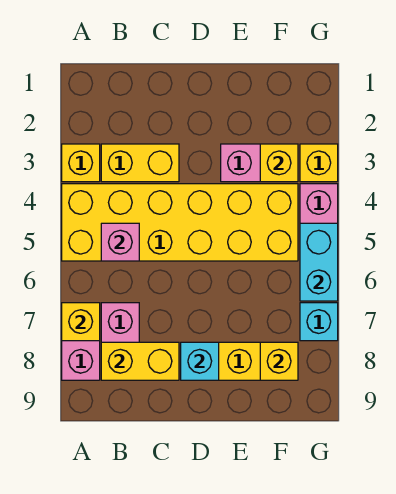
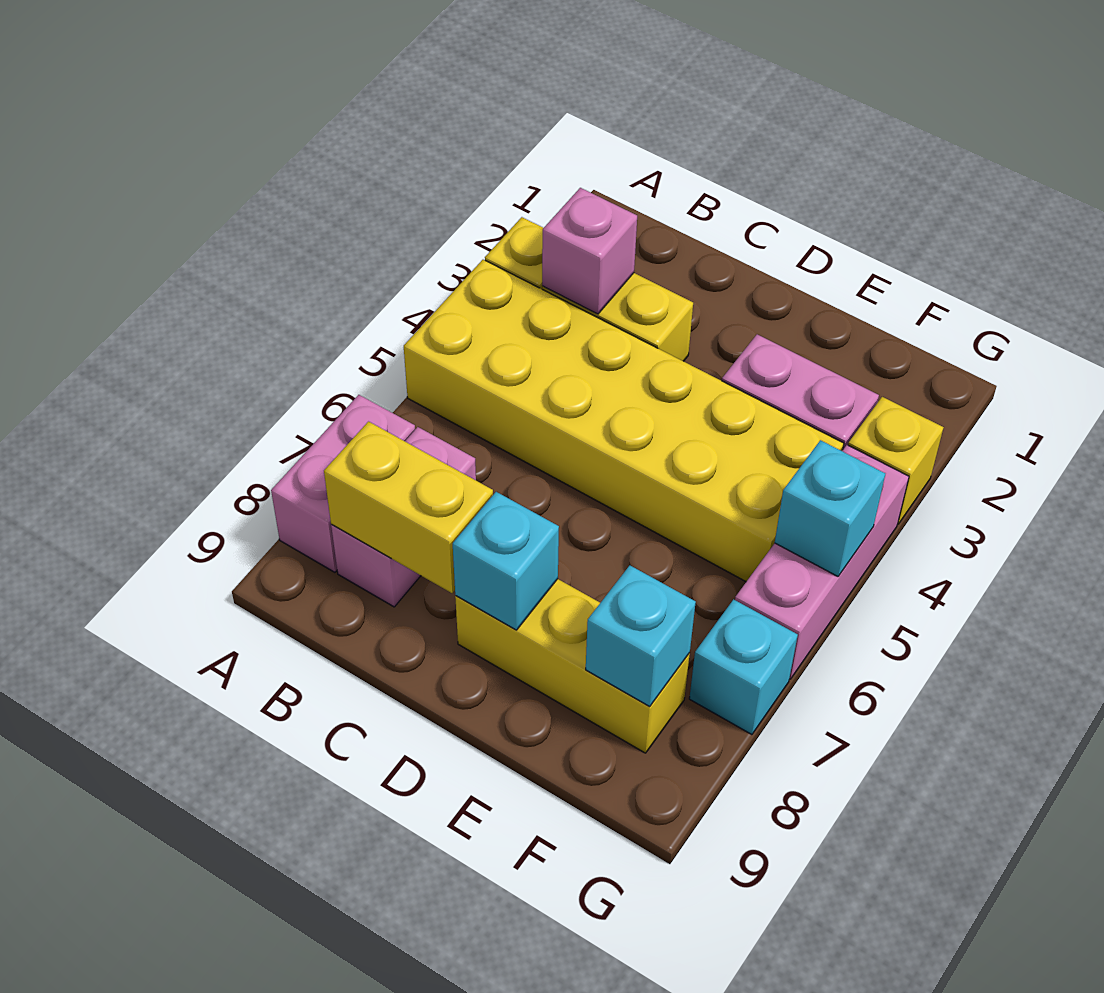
yellow brick A7 level 2 -> none
pink brick B5 level 2 -> pink brick B3 level 2
yellow brick F3 level 2 -> none
yellow brick F8 level 2 -> cyan brick F8 level 2
cyan brick G5:G6 level 2 -> cyan brick G5 level 2

